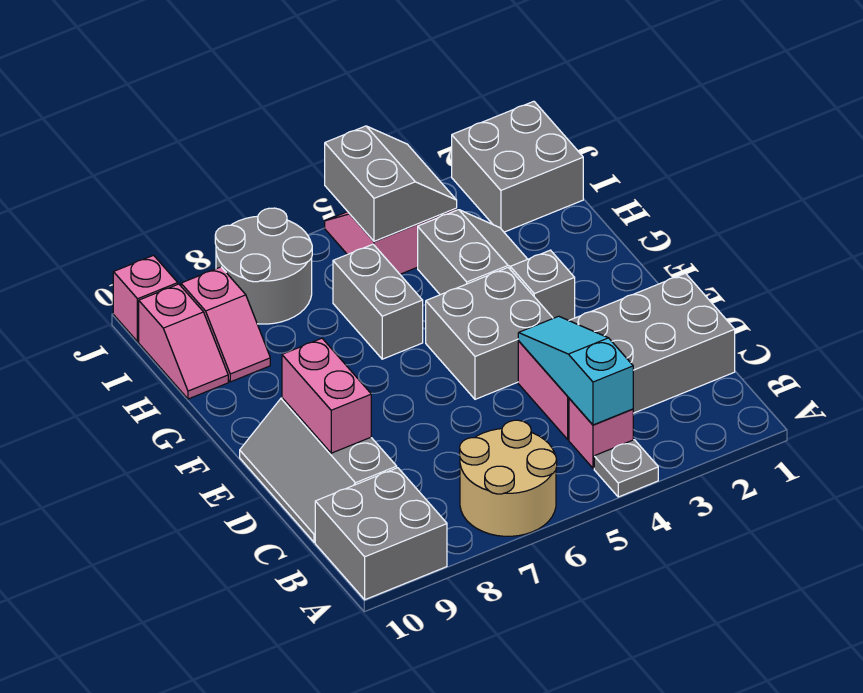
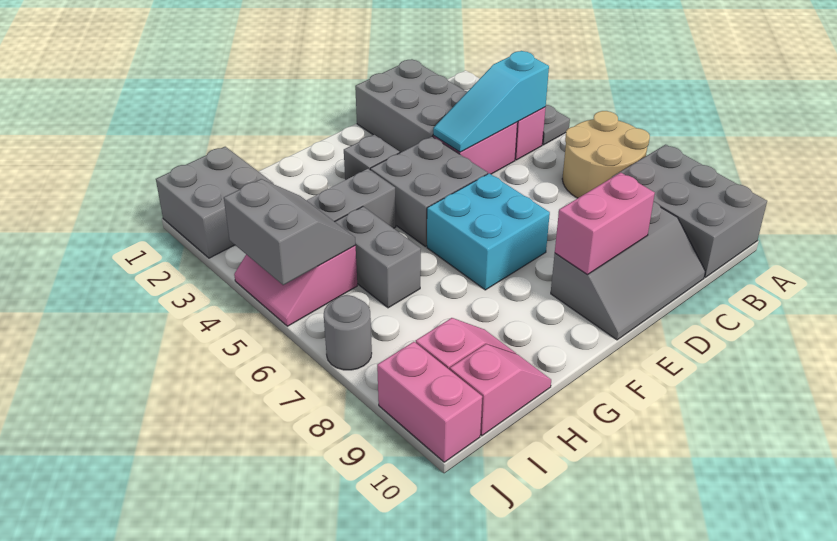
grey brick A9:B10 level 1 -> grey brick A8:B10 level 1
none -> cyan brick E6:F7 level 1
grey brick G6:H6 level 1 -> grey brick H5:H6 level 1
grey slope I4:J5 level 2 top 5 -> grey slope I4:J5 level 2 top J
grey round brick I7:J8 level 1 -> grey round brick J7 level 1
pink brick J10 level 1 -> pink brick J9:J10 level 1

